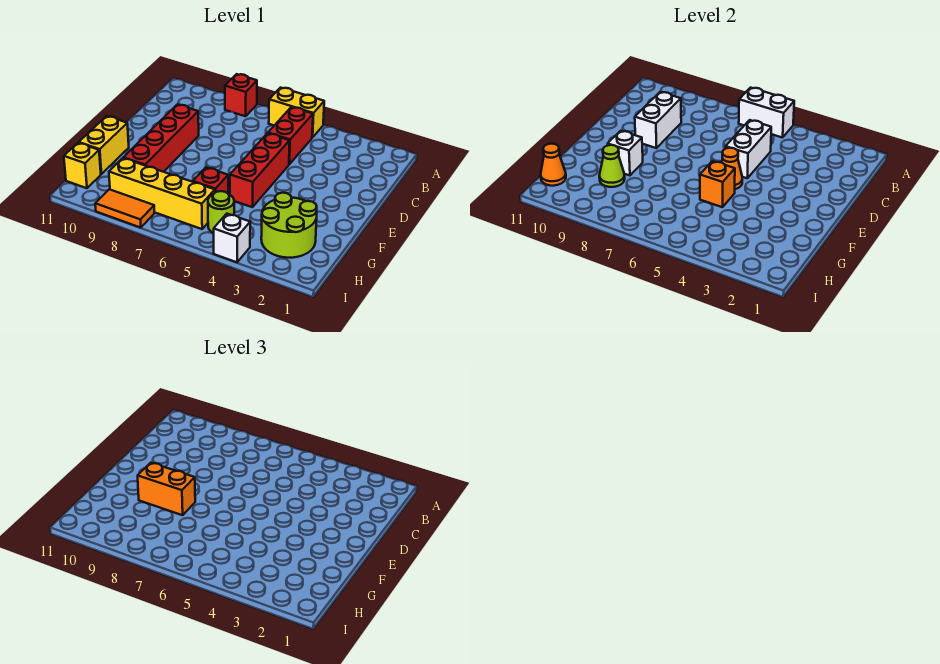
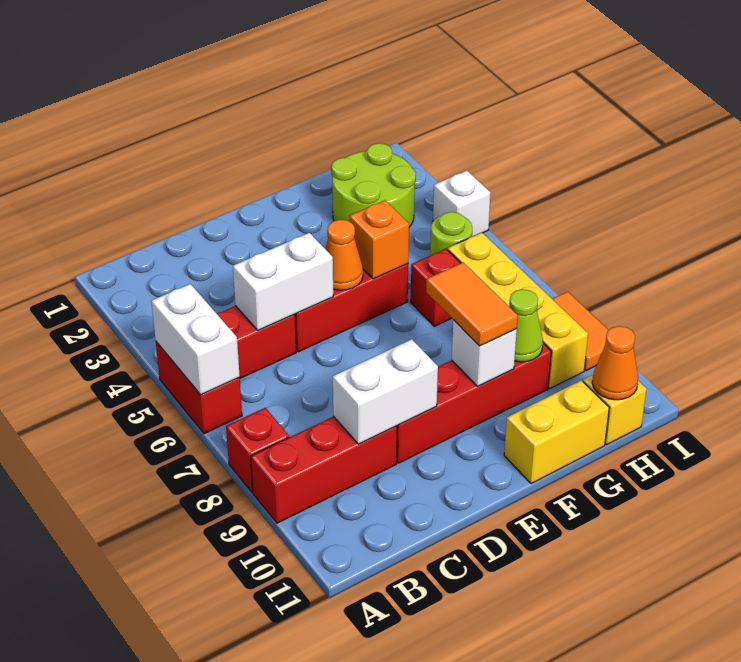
yellow brick A5:A6 level 1 -> red brick A5:A6 level 1
none -> red brick A9:C9 level 1
orange brick F8:F9 level 3 -> orange tile F8:F9 level 3

